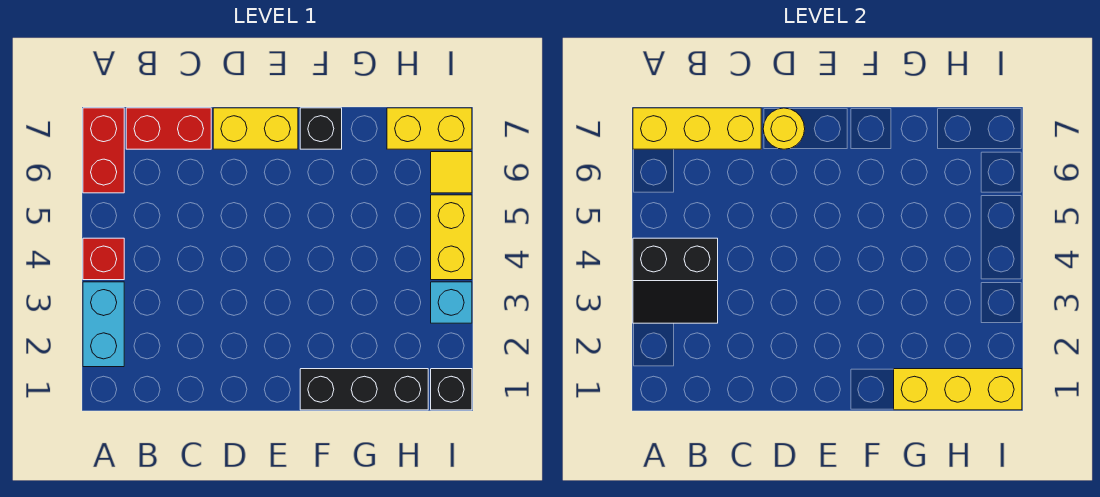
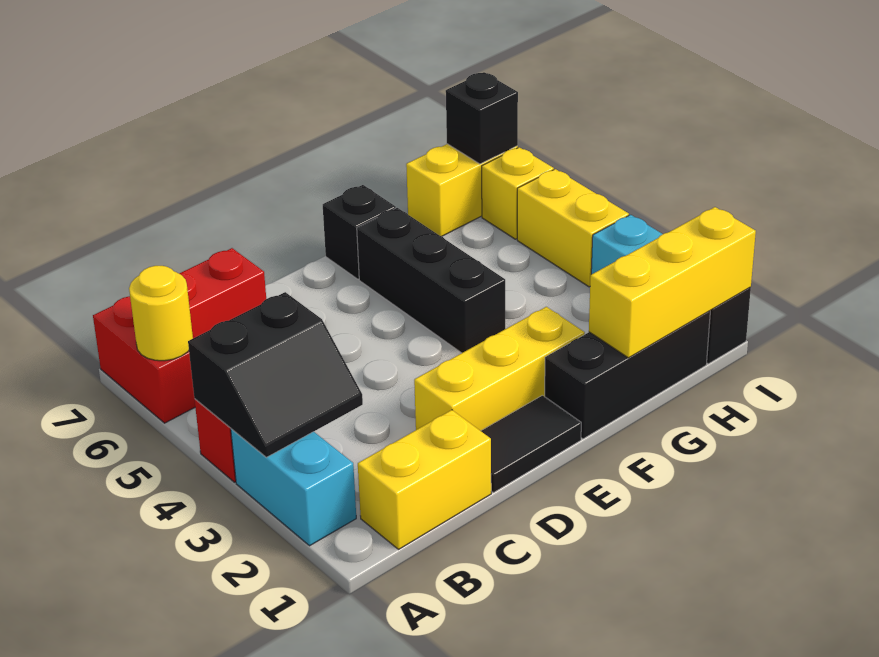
yellow brick A7:C7 level 2 -> yellow brick D2:F2 level 1
none -> black tile D1:E1 level 1
yellow brick D7:E7 level 1 -> yellow brick B1:C1 level 1
yellow round brick D7 level 2 -> yellow round brick A6 level 2
none -> black brick F4:F6 level 1
yellow tile I6 level 1 -> yellow brick I6 level 1
none -> black brick I7 level 2

